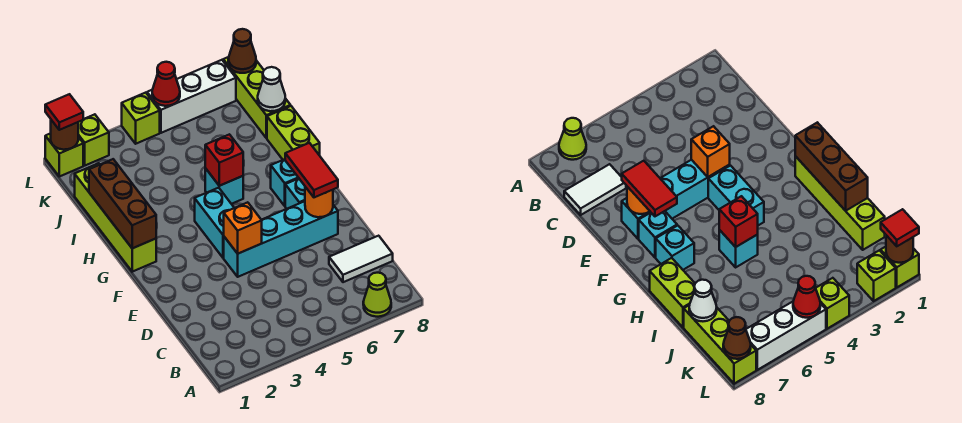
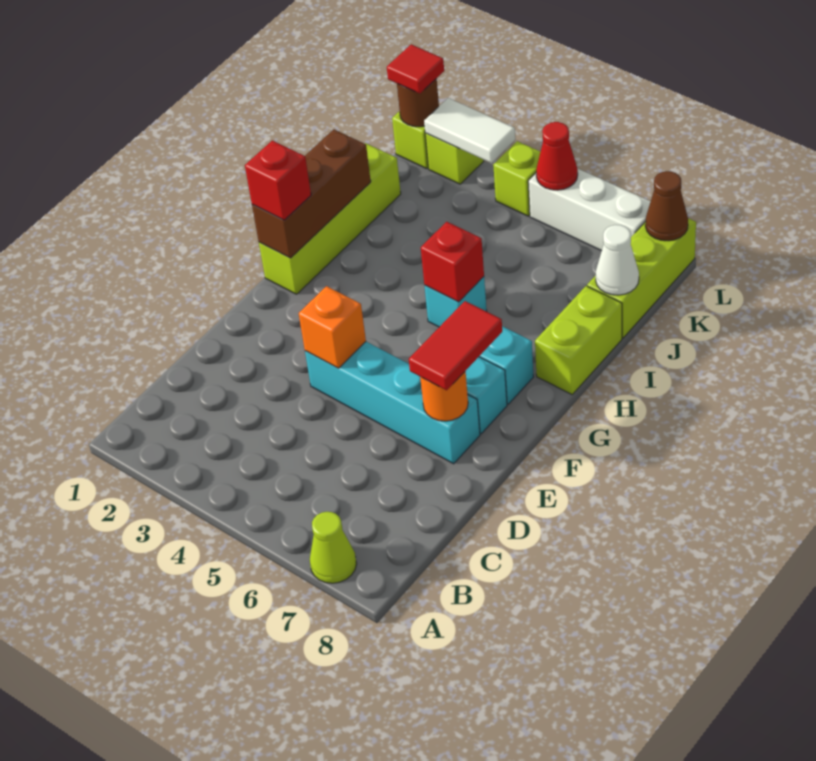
white tile C7:C8 level 1 -> white tile L2:L3 level 2
cyan brick F4:G4 level 1 -> none
none -> red brick G1 level 3

